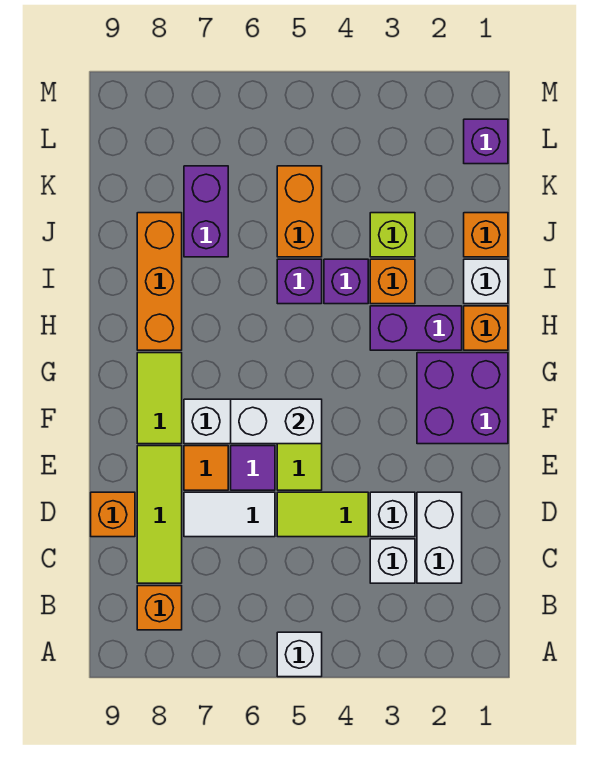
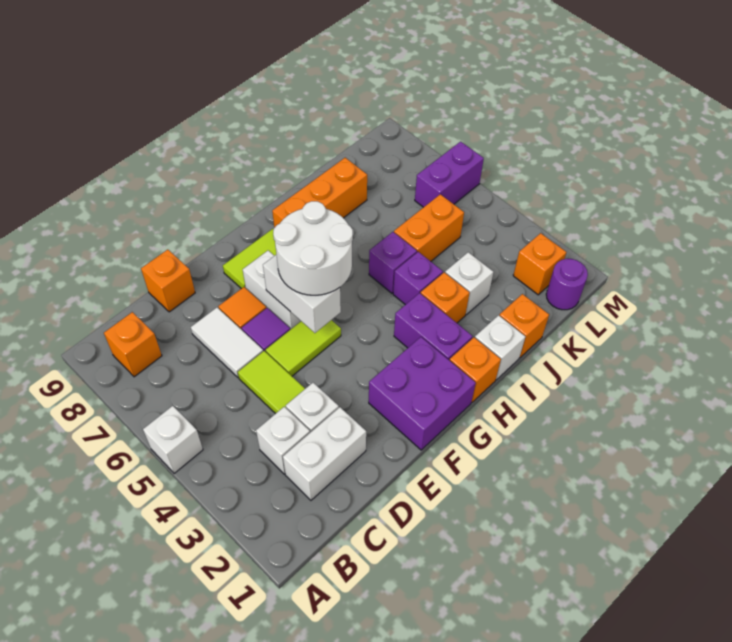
lime tile C8:E8 level 1 -> none
none -> white round brick F5:G6 level 3
lime brick J3 level 1 -> white brick J3 level 1
purple brick J7:K7 level 1 -> purple brick L6:M6 level 1
purple brick L1 level 1 -> purple round brick L1 level 1
none -> orange brick L2 level 1

